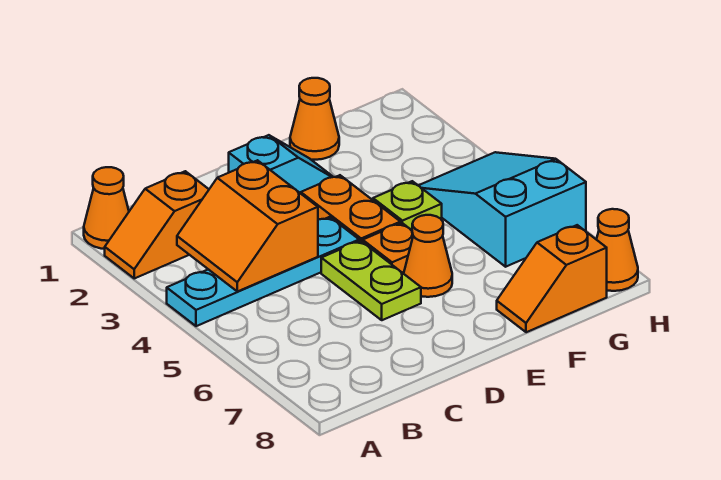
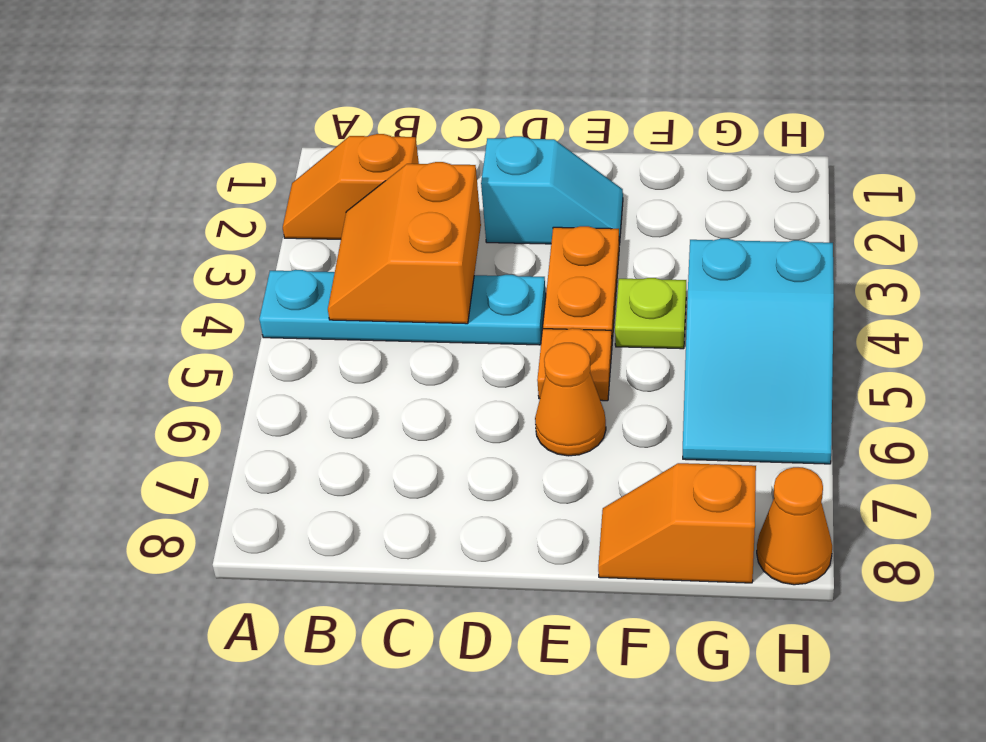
orange cone A1 level 1 -> none
lime plate D5:D6 level 1 -> none
orange cone F1 level 1 -> none
cyan slope G4:H6 level 1 top 6 -> cyan slope G4:H6 level 1 top 4

